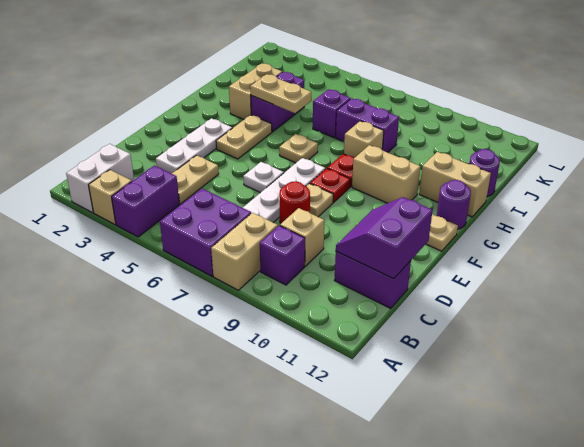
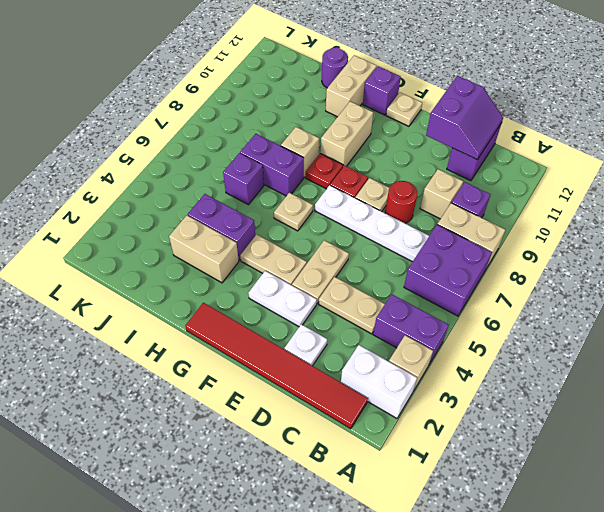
none -> red tile B1:G1 level 1
purple slope C11:D12 level 2 top 12 -> purple slope C11:D12 level 2 top D
white plate D3:F3 level 1 -> white plate E3:F3 level 1
white plate E6 level 1 -> white plate D2 level 1
purple round brick G12 level 1 -> purple brick G12 level 1
tan plate H4:H5 level 2 -> tan plate E4:E5 level 1
purple brick I7:I8 level 1 -> purple brick H7:I7 level 1

